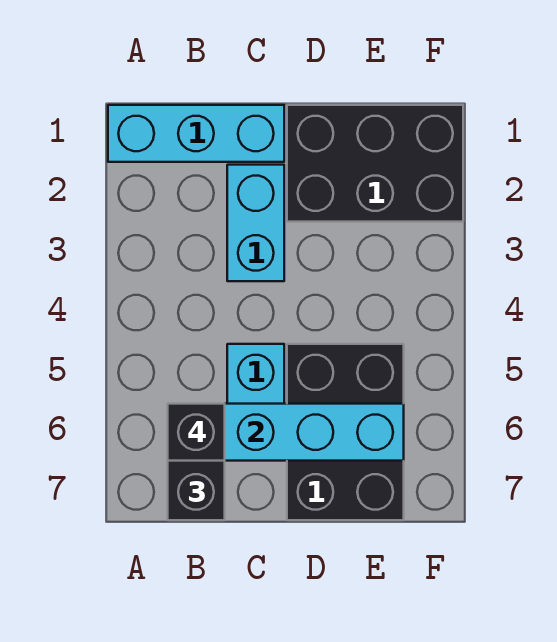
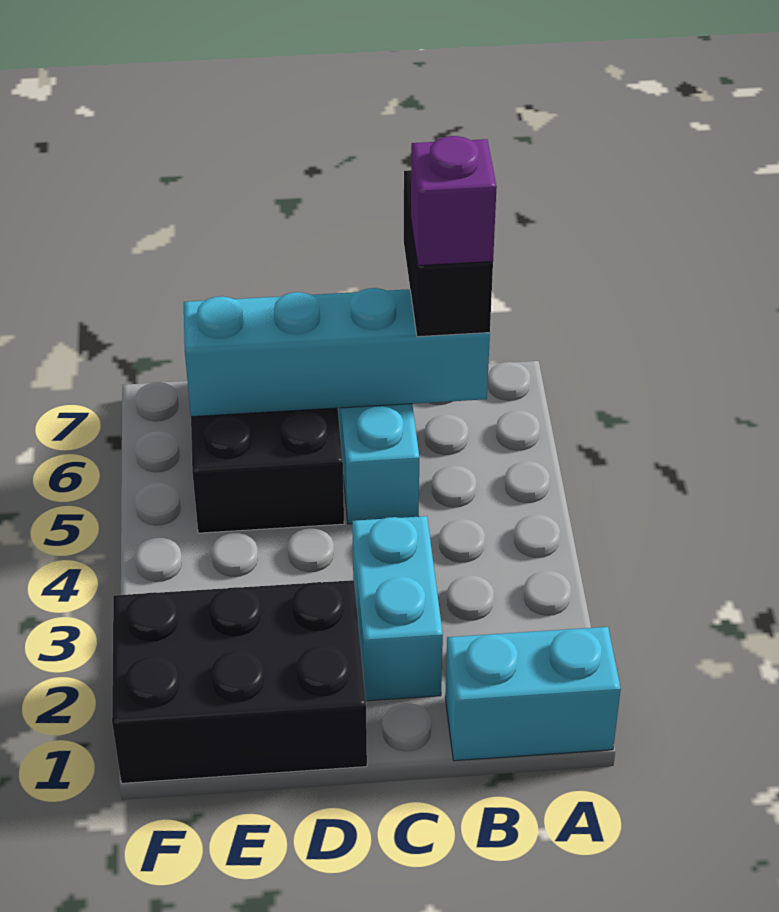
cyan brick A1:C1 level 1 -> cyan brick A1:B1 level 1
black brick B6 level 4 -> purple brick B6 level 4

